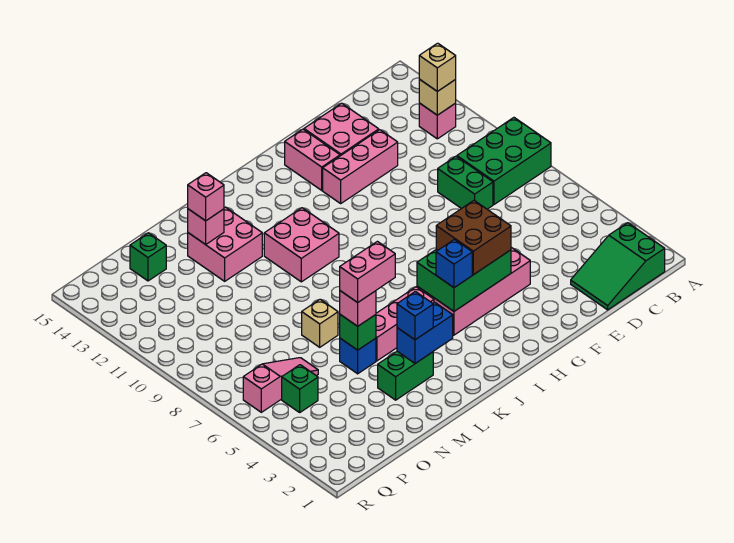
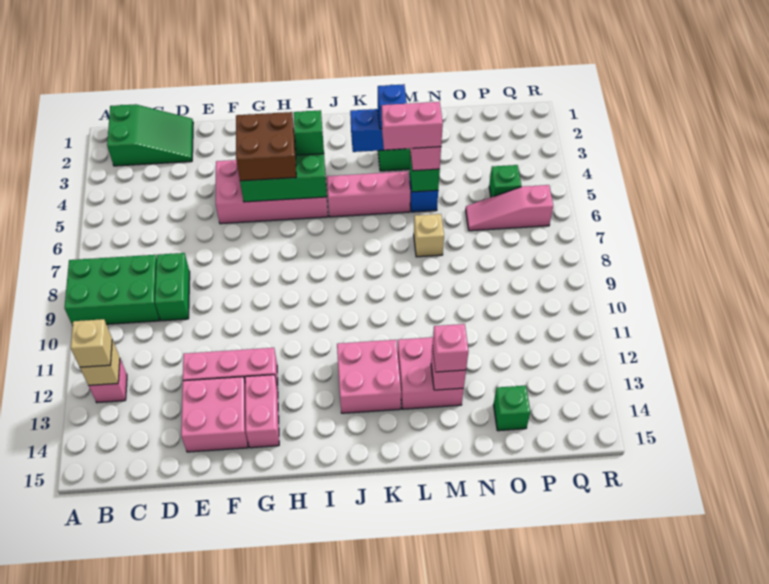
blue brick I4 level 3 -> green brick I4 level 3
pink brick J10:K11 level 1 -> pink brick J12:K13 level 1

